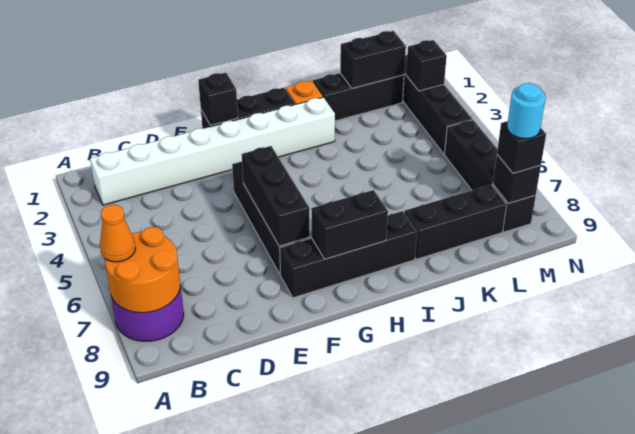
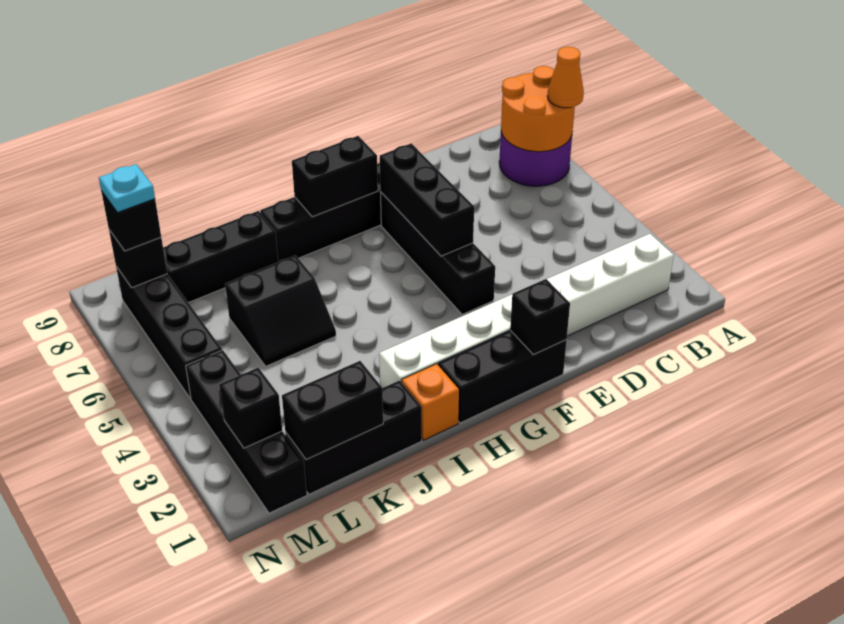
none -> black slope J5:K6 level 1 top 6
cyan round brick M8 level 4 -> cyan plate M8 level 4

